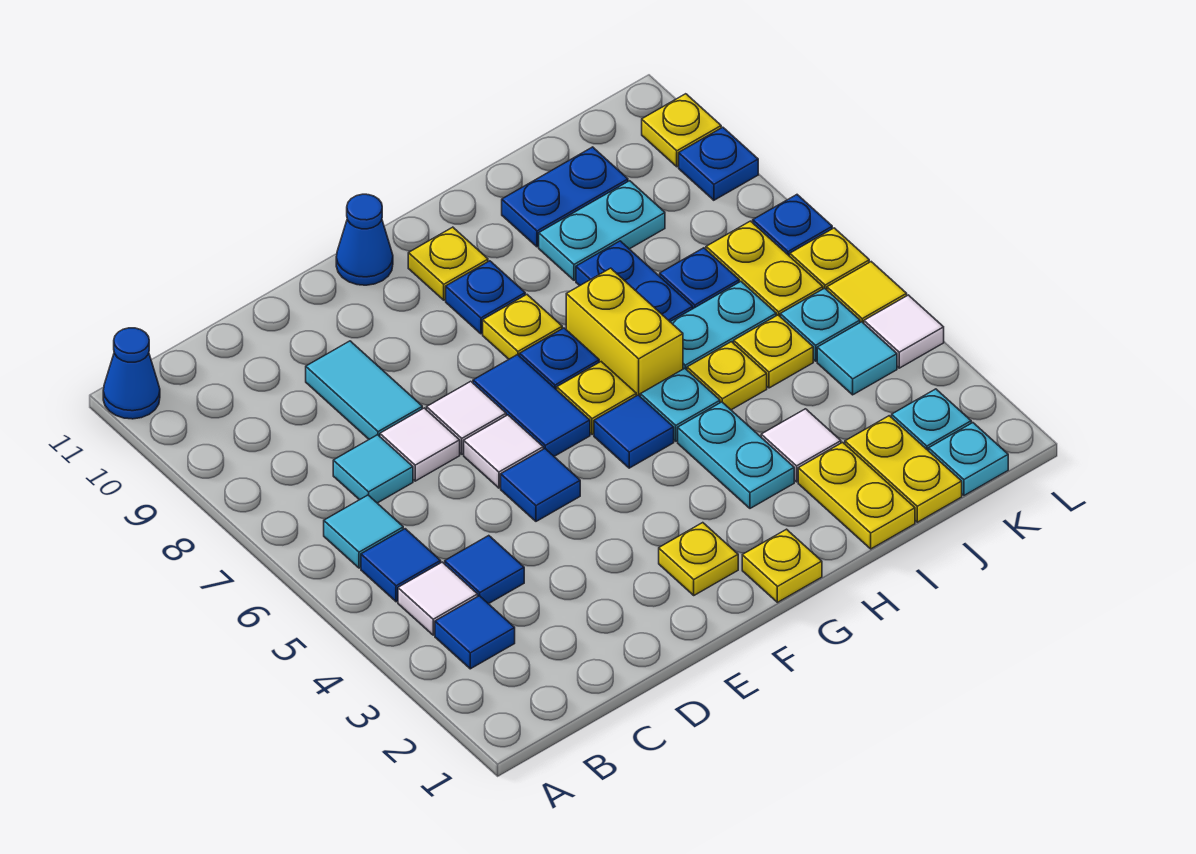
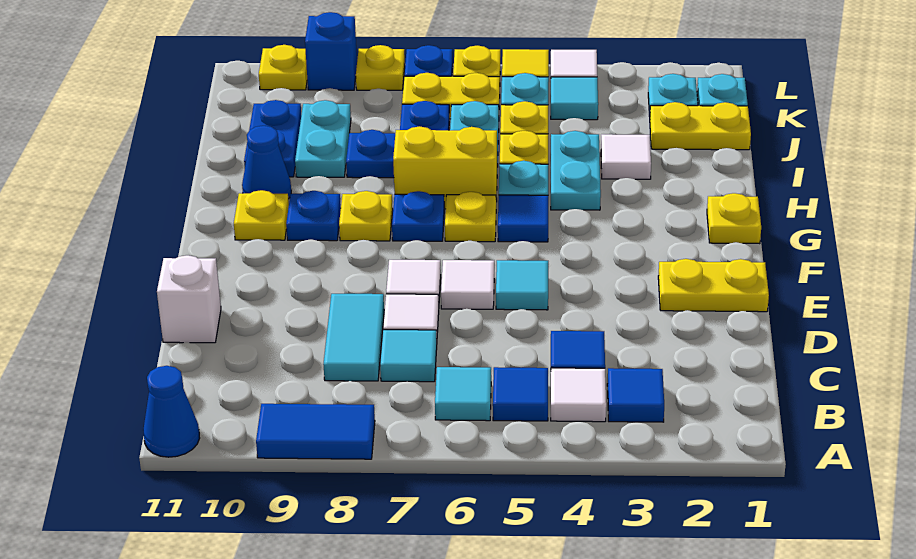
cyan tile D8:D9 level 1 -> cyan tile C8:D8 level 1
none -> white brick D11 level 1
blue tile E5 level 1 -> cyan tile E5 level 1
yellow plate F2 level 1 -> yellow plate L8 level 1
blue tile F6:F7 level 1 -> blue tile A8:A9 level 1
blue cone F11 level 1 -> blue cone H10 level 1
cyan plate H3:H4 level 1 -> cyan plate H4:I4 level 1
yellow plate I1:I2 level 1 -> yellow plate E1:E2 level 1
blue plate L9 level 1 -> blue brick L9 level 1

